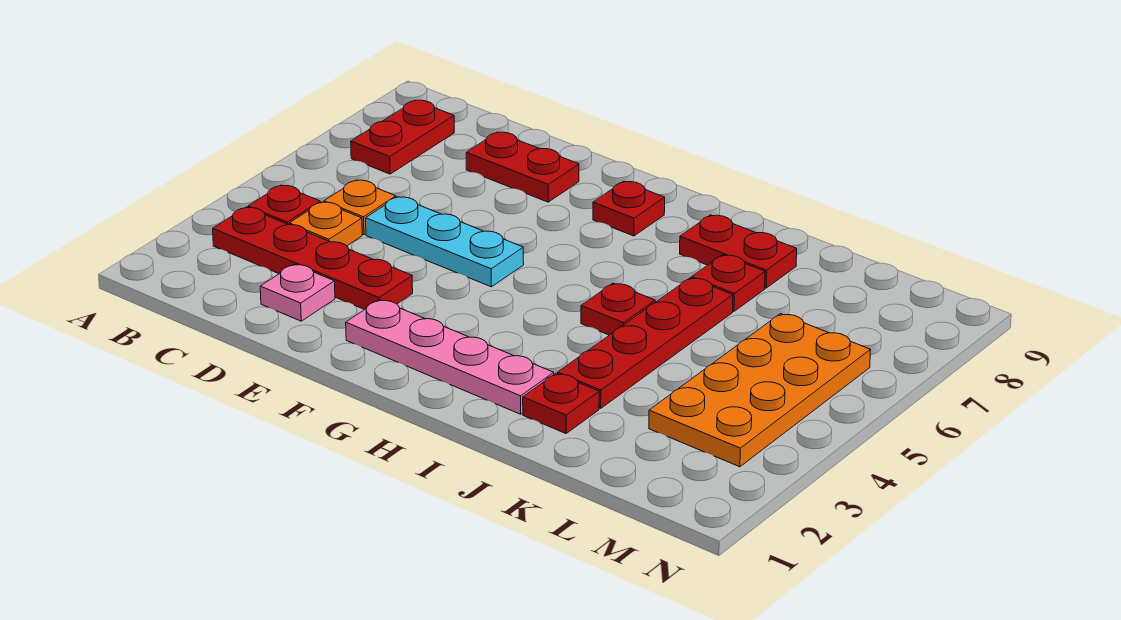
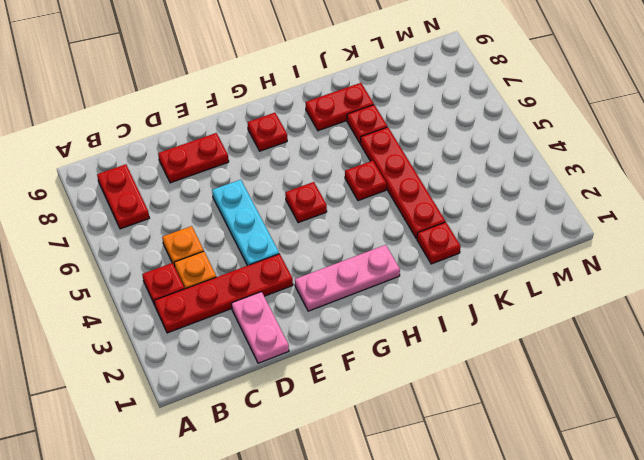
pink plate D2 level 1 -> pink plate D1:D2 level 1
cyan plate D5:F5 level 1 -> cyan plate E4:E6 level 1
pink plate F2:I2 level 1 -> pink plate F2:H2 level 1
none -> red plate G5 level 1
orange plate L3:M6 level 1 -> none

